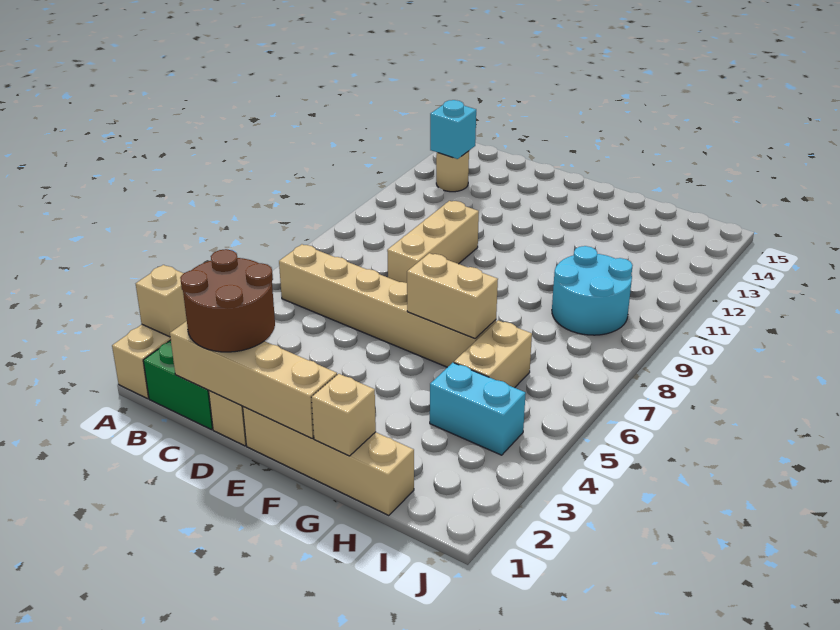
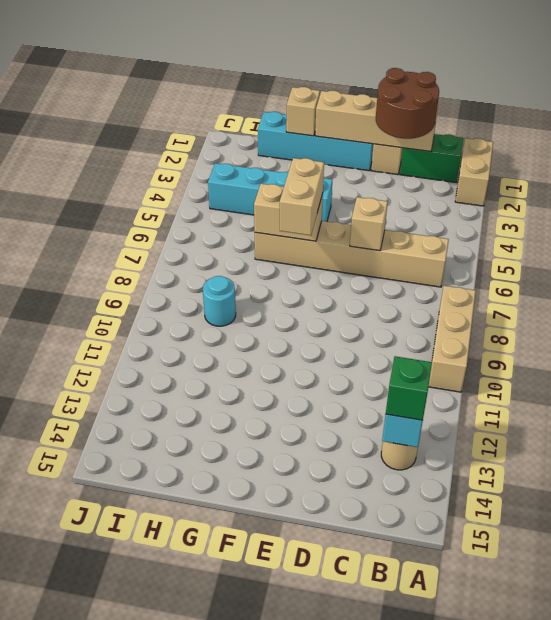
tan brick A2 level 2 -> tan brick D6 level 2
none -> green brick B13 level 3
tan brick D8:D10 level 1 -> tan brick A8:A10 level 1
tan brick E1:H1 level 1 -> cyan brick E1:H1 level 1
cyan brick H4:I4 level 1 -> cyan brick F4:I4 level 1
tan brick H5:H6 level 1 -> tan brick F6:F7 level 3
cyan round brick H9:I10 level 1 -> cyan round brick H9 level 1

